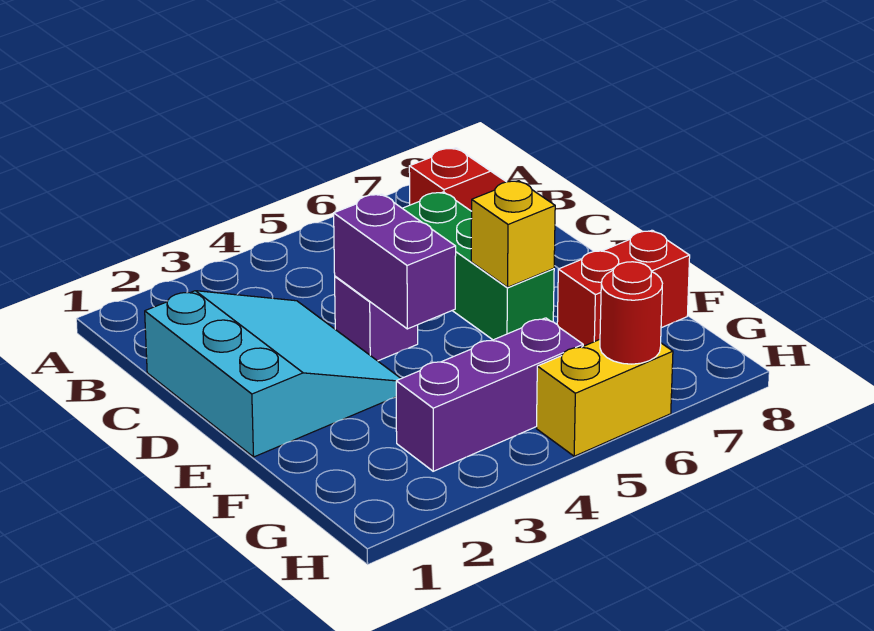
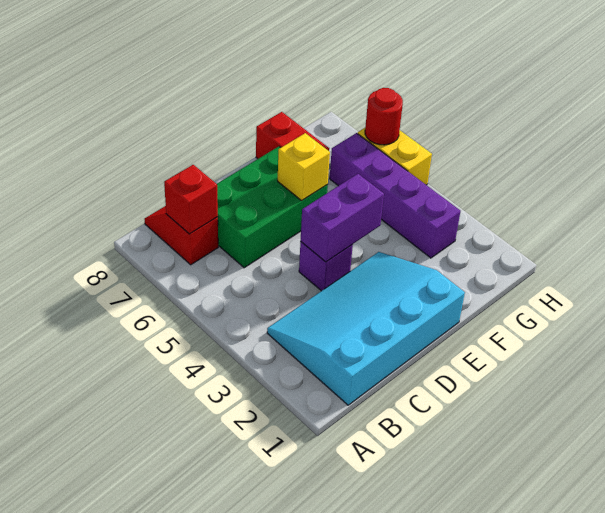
none -> red brick B7 level 2
cyan slope C1:E3 level 1 top 1 -> cyan slope B1:E3 level 1 top 1
green brick C6:E6 level 1 -> green brick C6:E7 level 1
purple brick G3:G5 level 1 -> purple brick G3:G6 level 1

